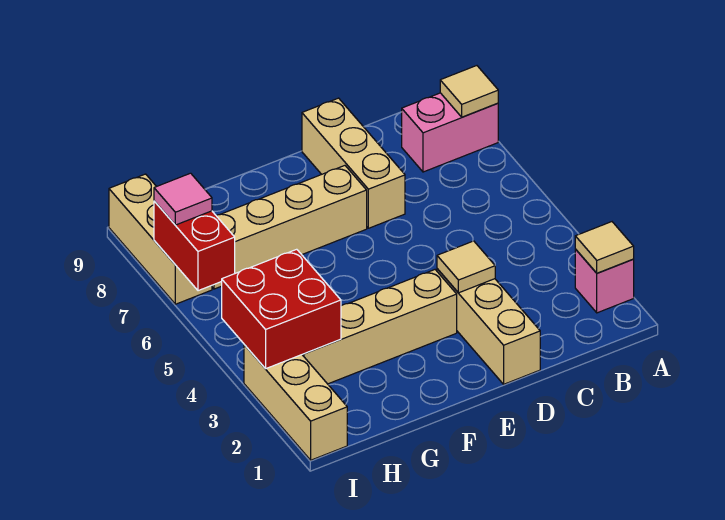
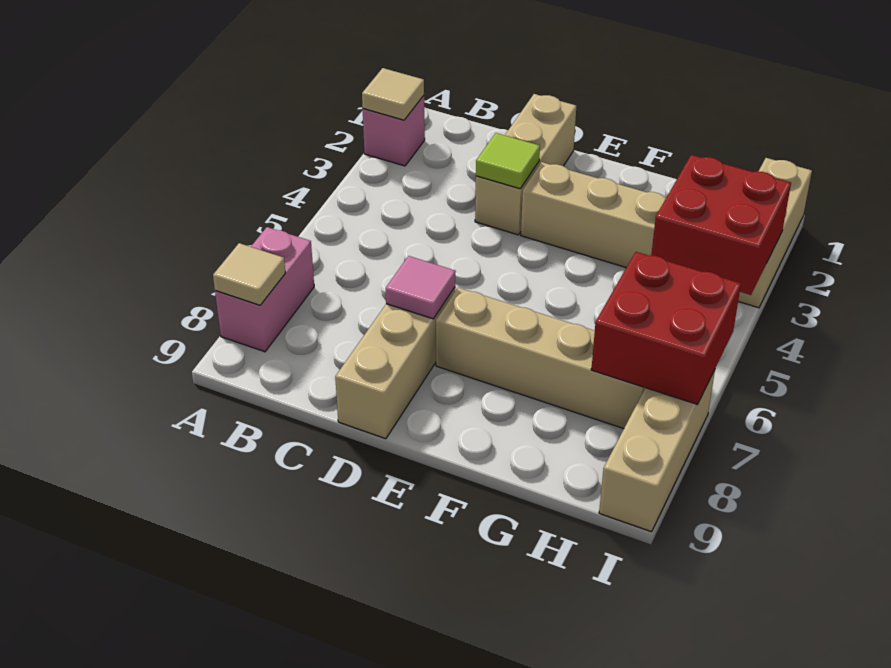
pink brick A8:B8 level 1 -> pink brick A7:A8 level 1
tan tile D3 level 2 -> lime tile D3 level 2
red brick I6:I7 level 2 -> red brick H6:I7 level 2
pink tile I7 level 3 -> pink tile D7 level 2

